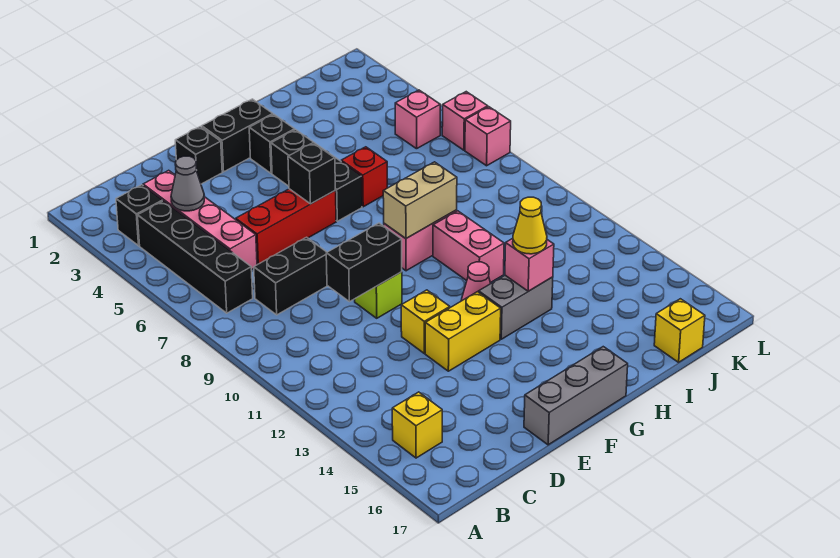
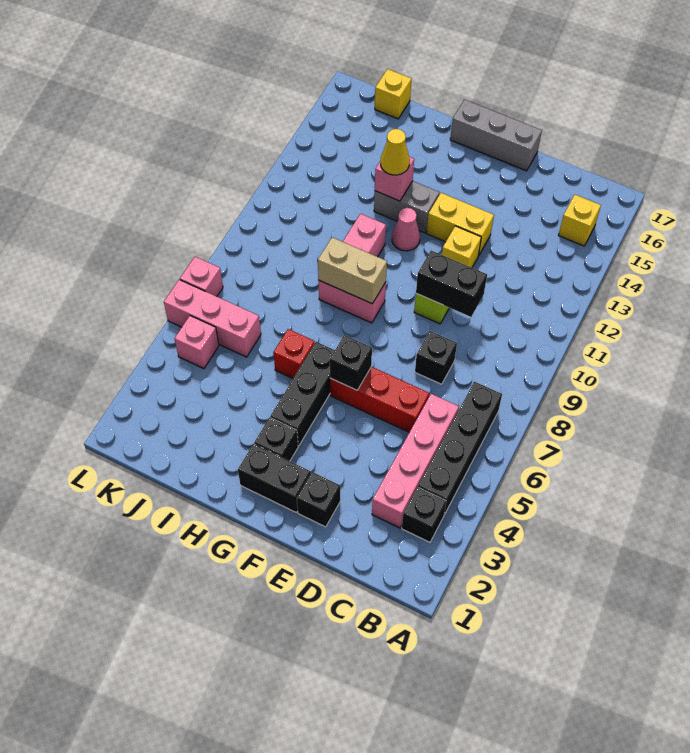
grey cone C4 level 2 -> none
black brick C8:D8 level 1 -> black brick D8 level 1
pink brick L6 level 1 -> pink brick J6:L6 level 1

